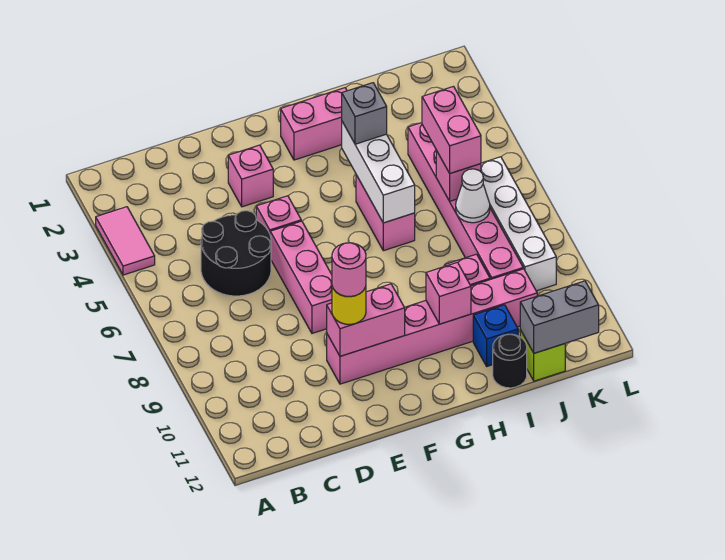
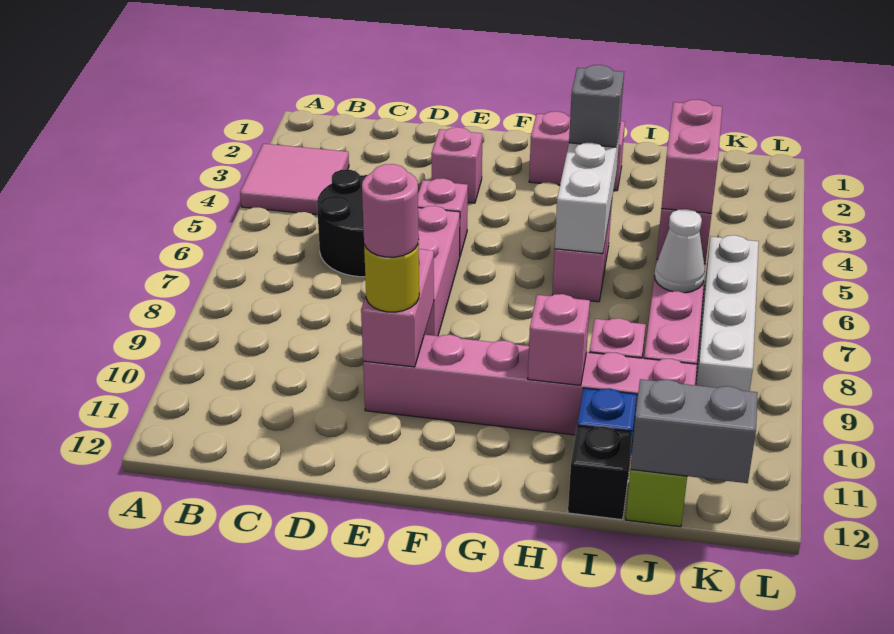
pink tile A3:A4 level 1 -> pink tile A3:B4 level 1
pink brick E10:F10 level 2 -> pink brick E9:E10 level 2
black round brick I12 level 1 -> black brick I12 level 1

